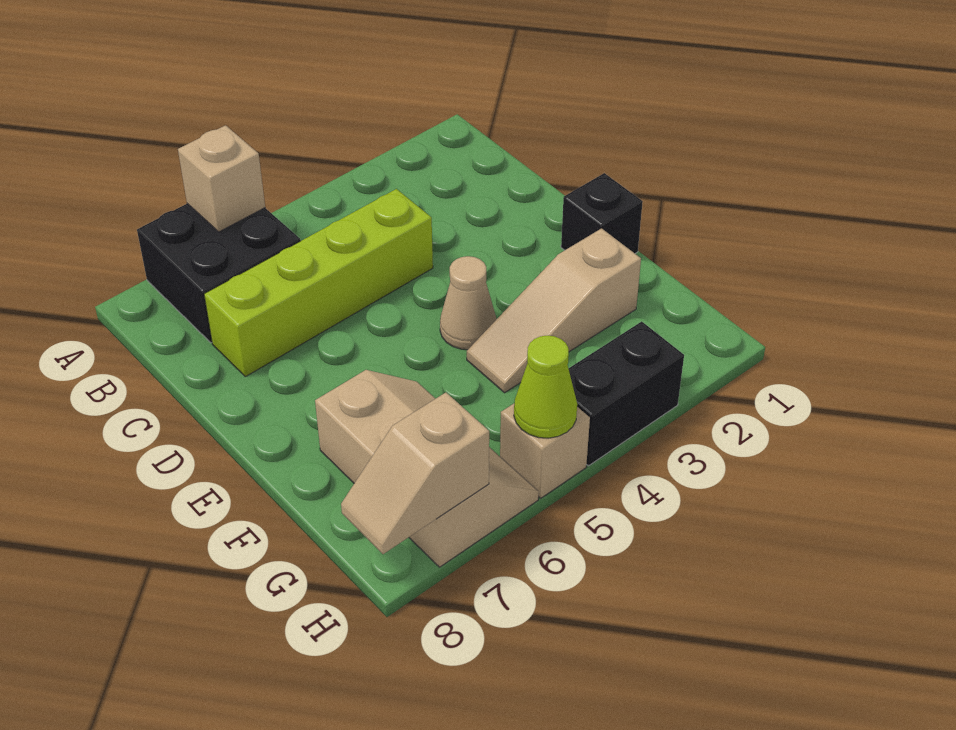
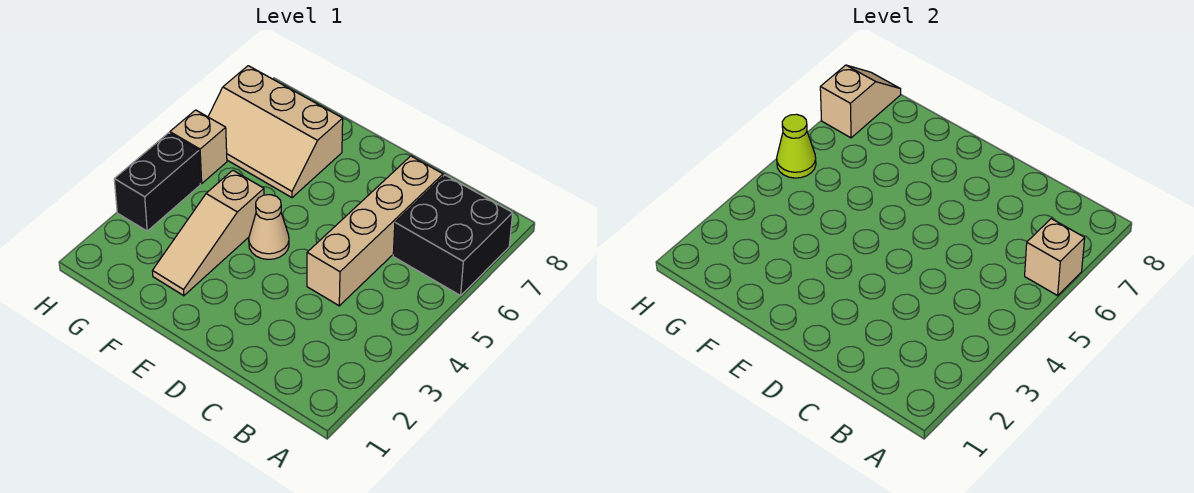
lime brick C4:C7 level 1 -> tan brick C4:C7 level 1
black brick E1 level 1 -> none
tan slope F2:F4 level 1 top 2 -> tan slope F2:F4 level 1 top 4

